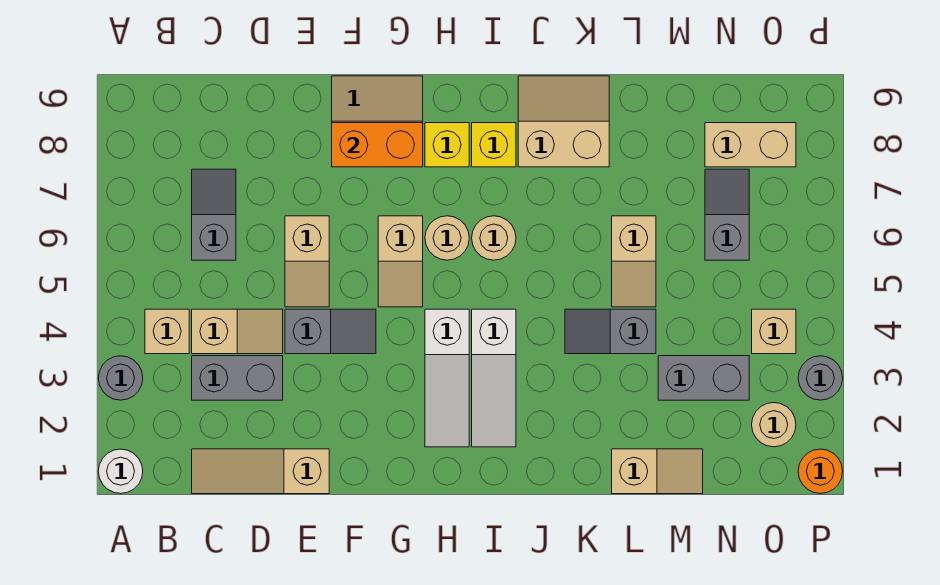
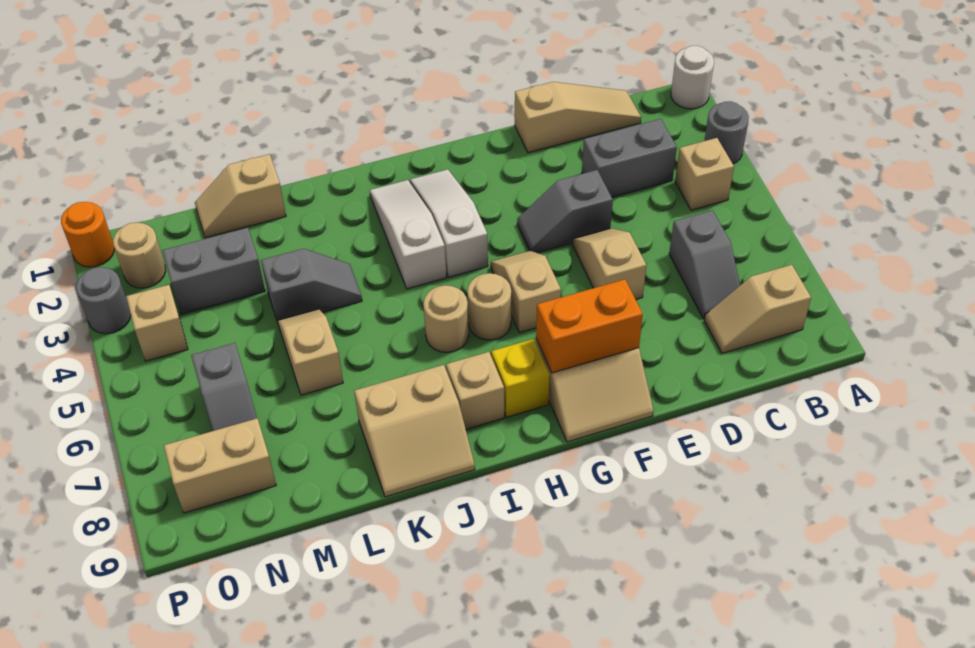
tan slope C4:D4 level 1 top C -> tan slope B8:C8 level 1 top B
yellow brick I8 level 1 -> tan brick I8 level 1

